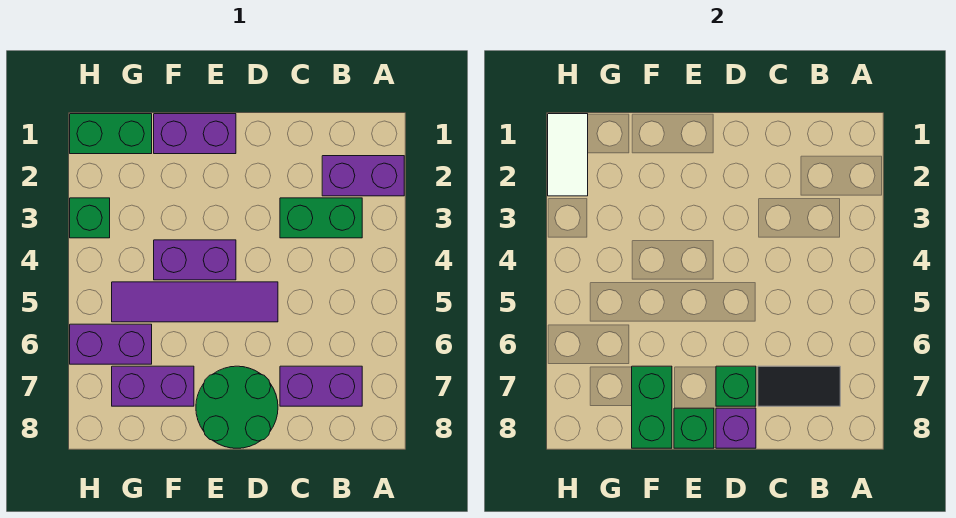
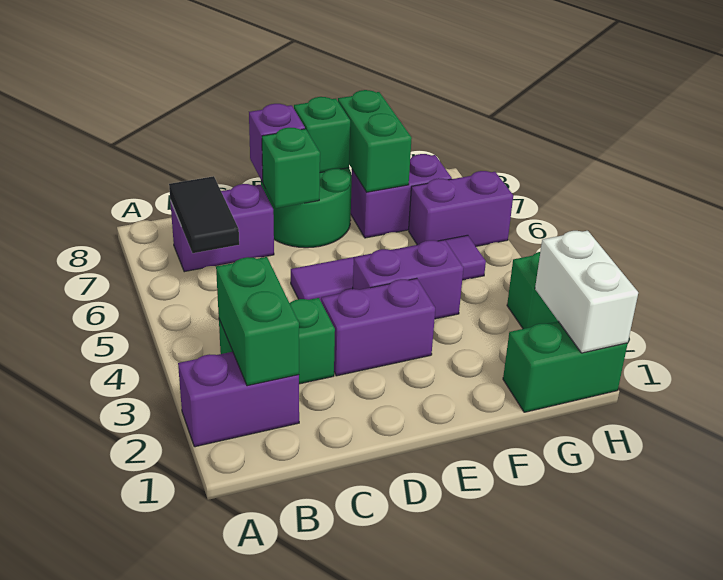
none -> green brick B2:B3 level 2
black tile B7:C7 level 2 -> black tile B6:B7 level 2
purple brick E1:F1 level 1 -> purple brick D3:E3 level 1
white tile H1:H2 level 2 -> white brick H1:H2 level 2

